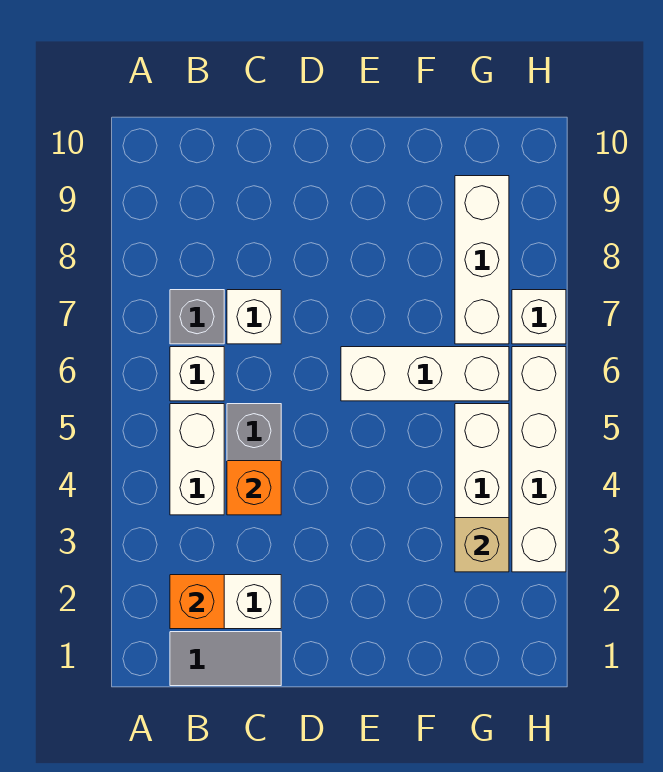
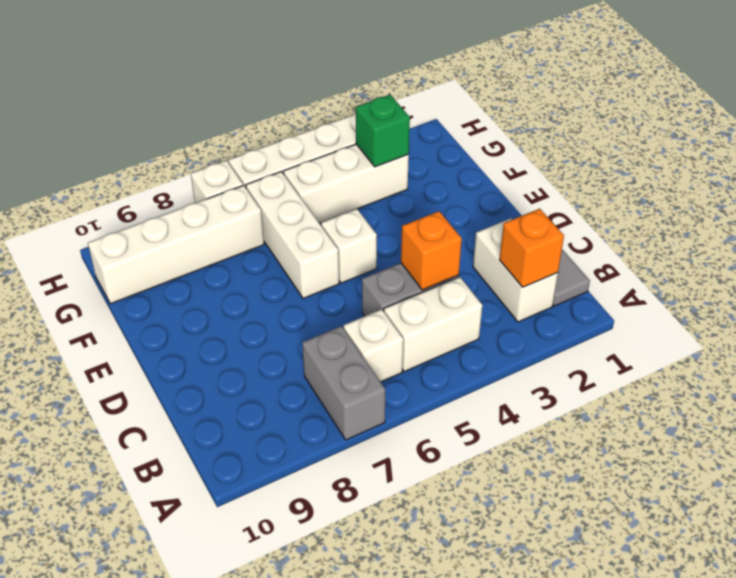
grey brick B7 level 1 -> grey brick A7:B7 level 1
white brick C7 level 1 -> white brick E5 level 1
tan brick G3 level 2 -> green brick G3 level 2
white brick G7:G9 level 1 -> white brick G7:G10 level 1

